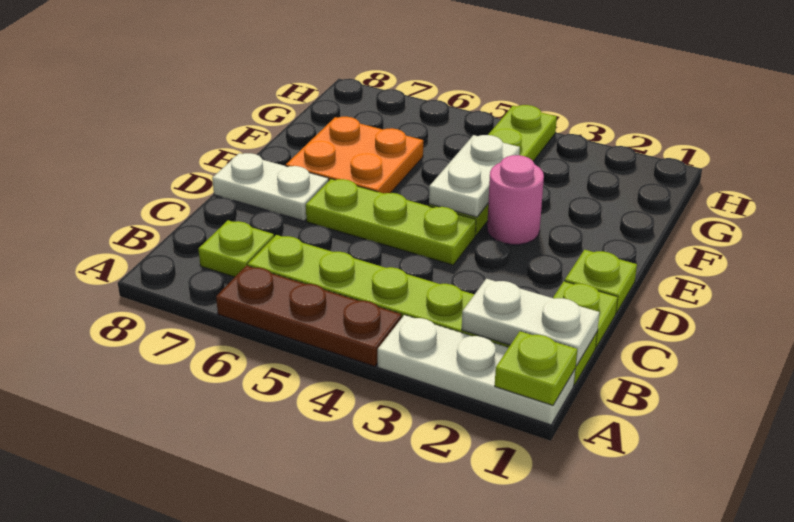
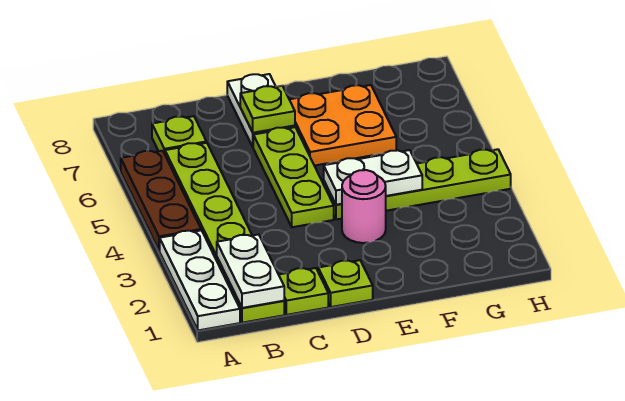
lime plate A1 level 2 -> lime plate D7 level 2

